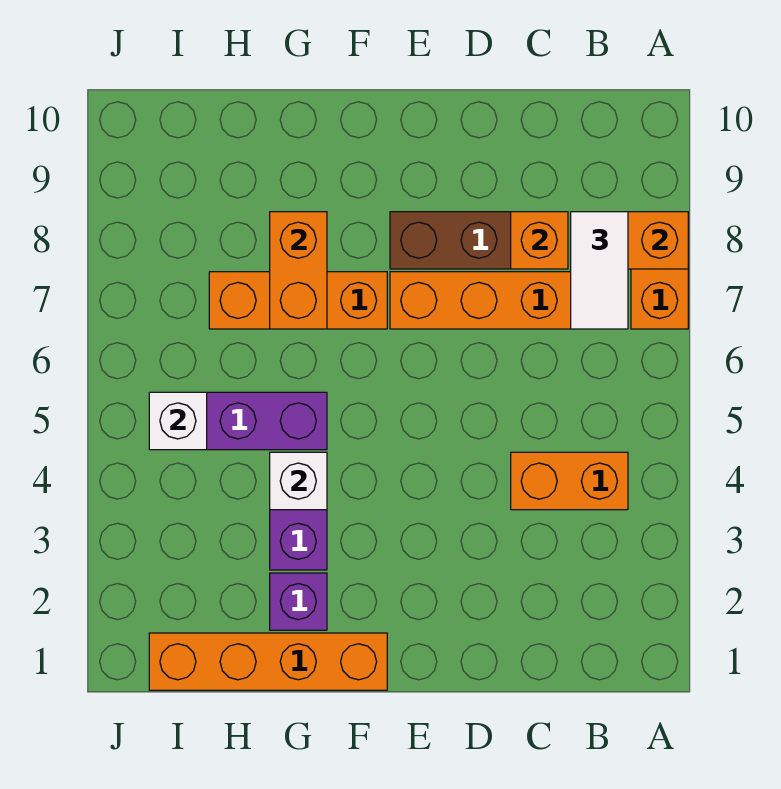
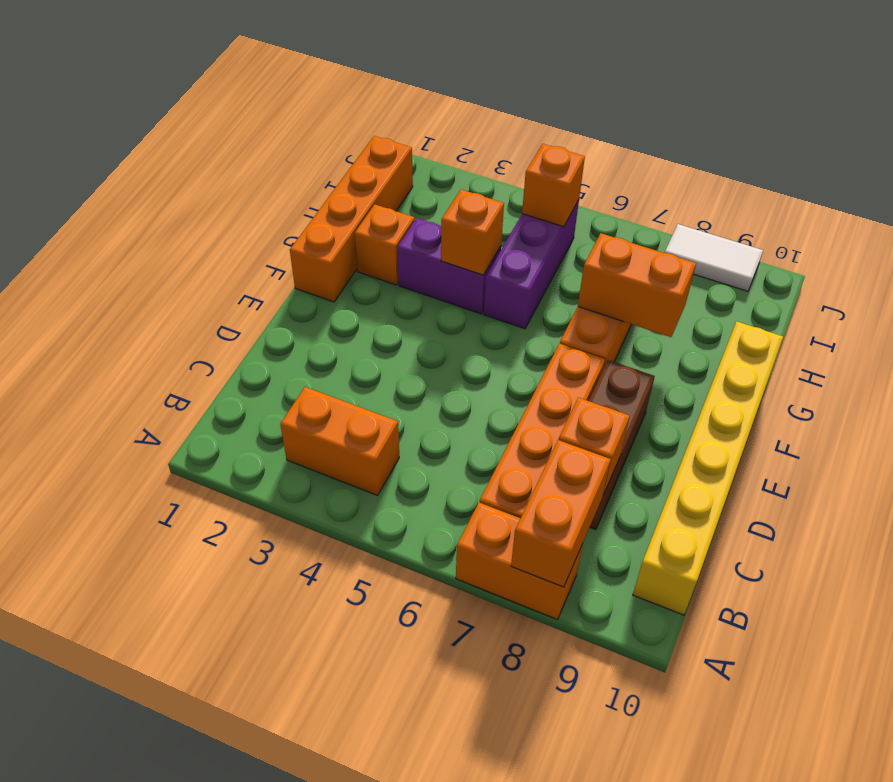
orange brick B4:C4 level 1 -> orange brick B3:B4 level 1
white tile B7:B8 level 3 -> white tile J8:J9 level 1
none -> yellow brick B10:G10 level 1
purple brick G2 level 1 -> orange brick G2 level 1
white brick G4 level 2 -> orange brick G4 level 2
white brick I5 level 2 -> orange brick I5 level 2

